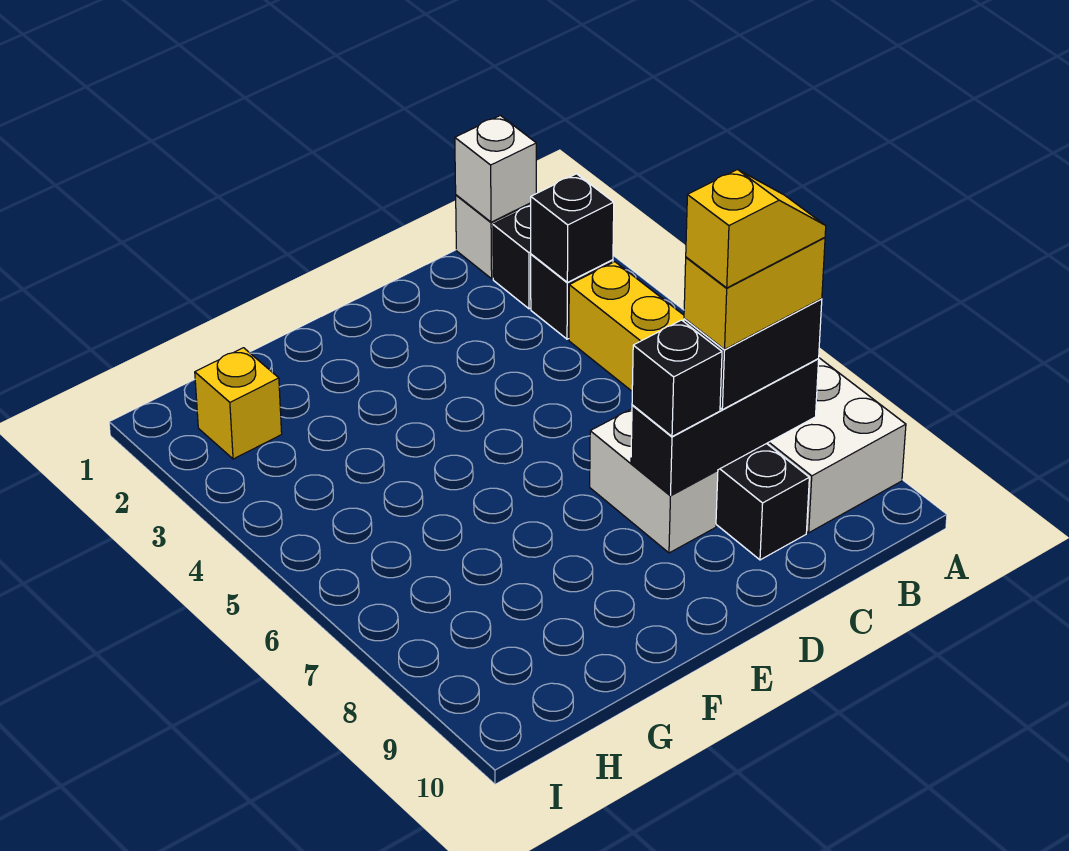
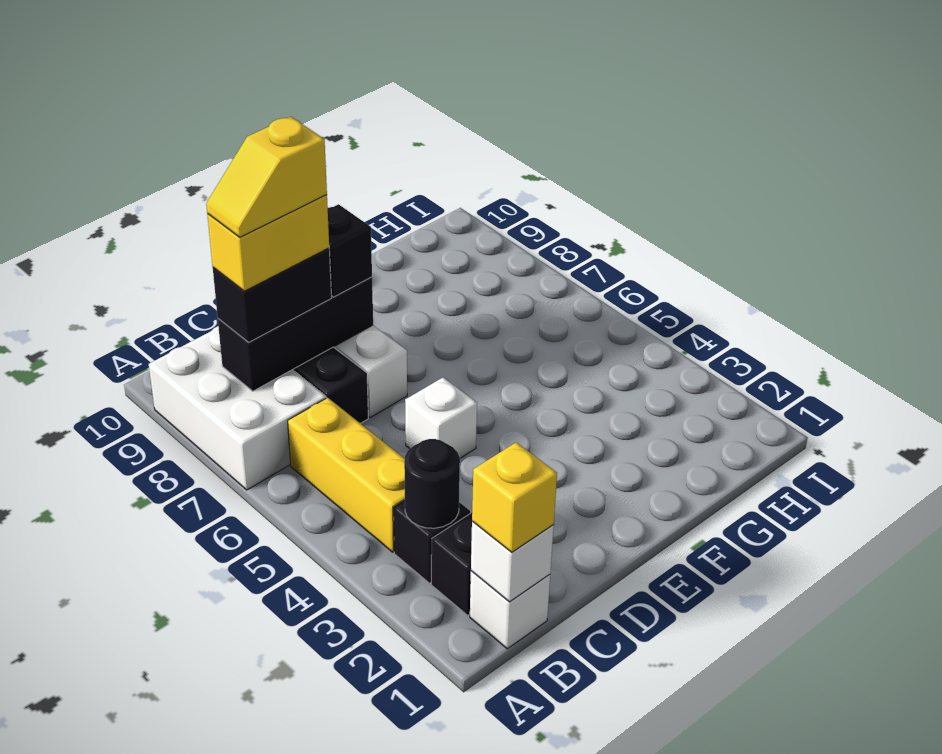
black brick B3 level 2 -> black round brick B3 level 2
none -> white brick D5 level 1
yellow brick H2 level 1 -> yellow brick B1 level 3

